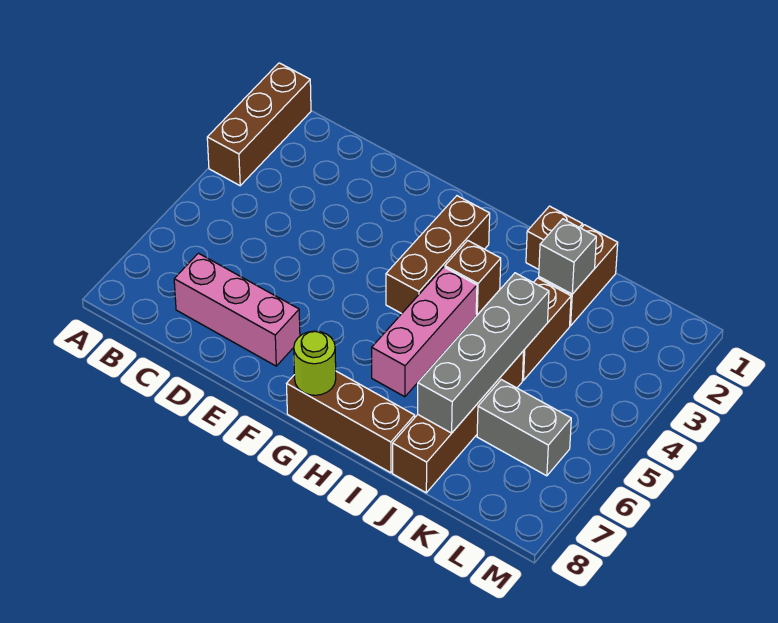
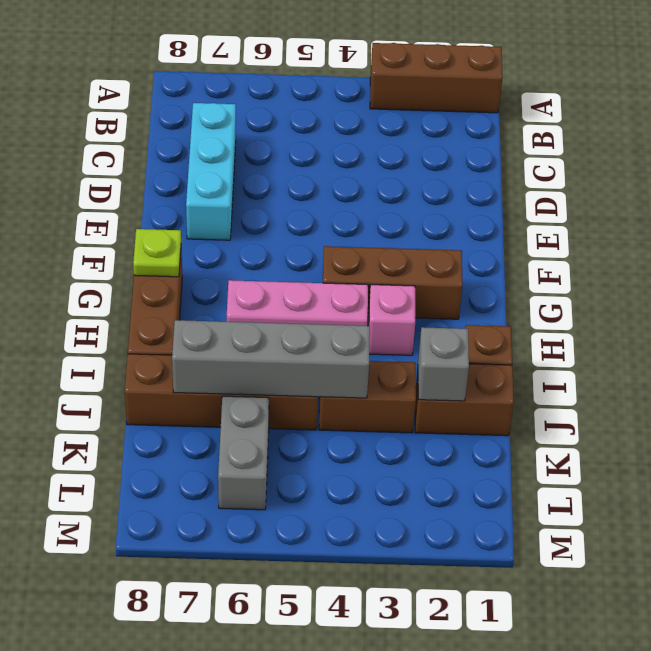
pink brick C7:E7 level 1 -> cyan brick C7:E7 level 1
lime round brick G8 level 2 -> lime plate G8 level 2
brown brick H3 level 1 -> pink brick H3 level 1

